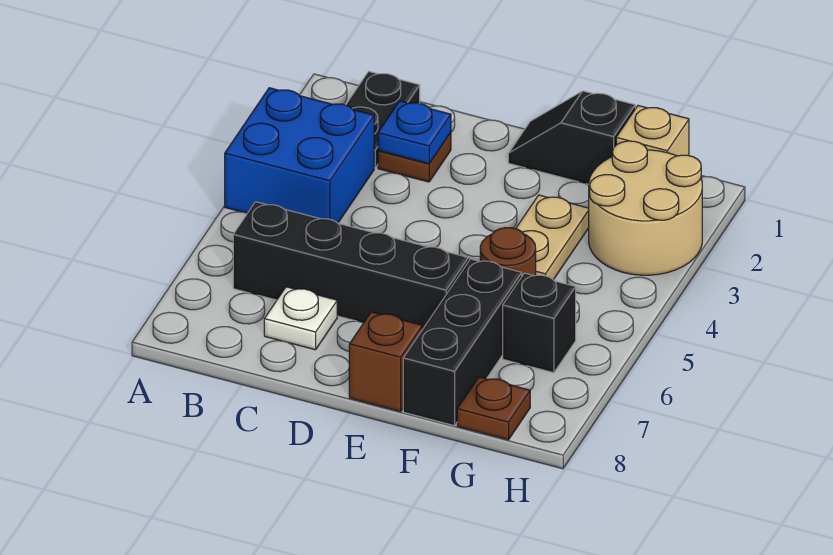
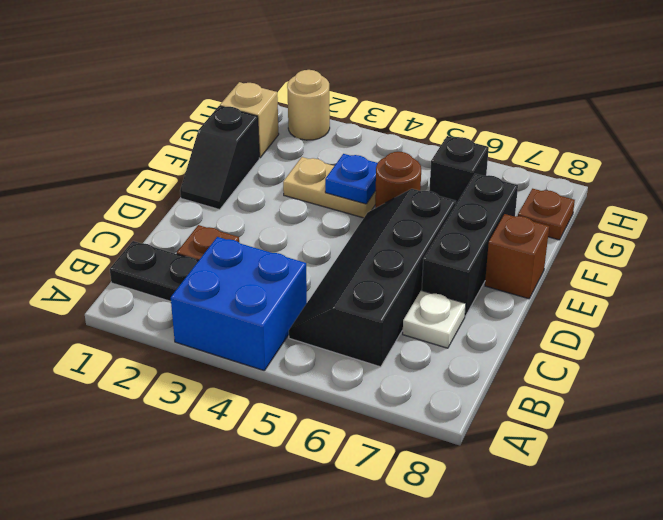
blue plate C2 level 2 -> blue plate F4 level 2
black brick F6:F8 level 1 -> black brick D7:F7 level 1
tan round brick G2:H3 level 1 -> tan round brick H2 level 1

